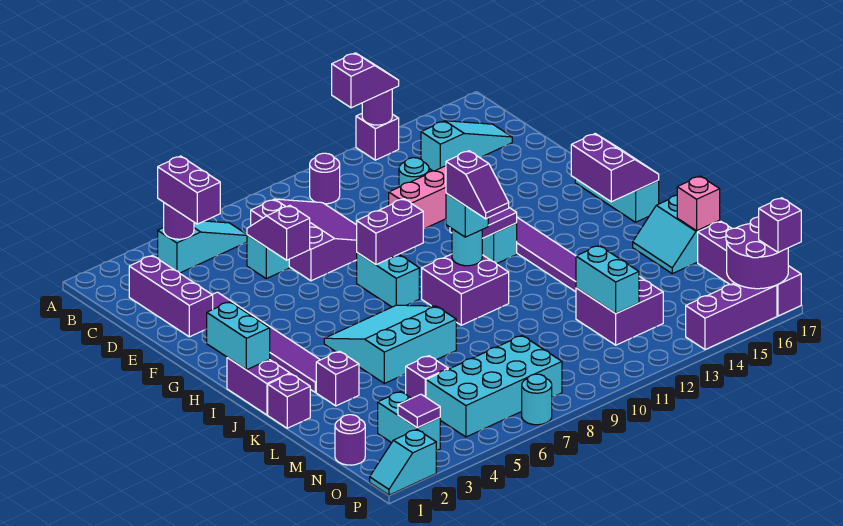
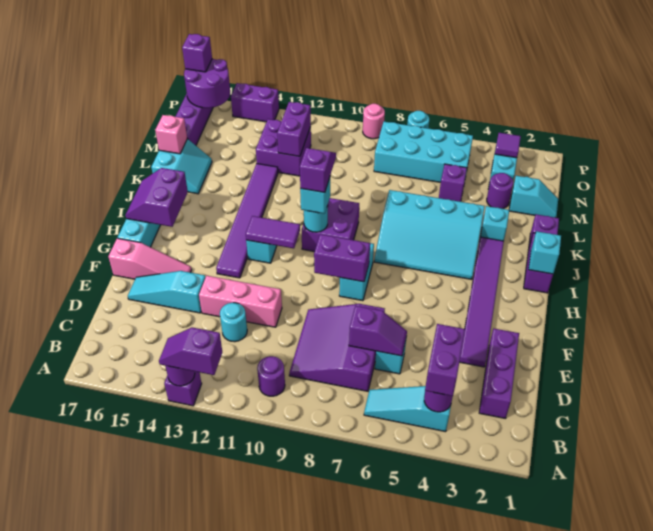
cyan slope C14:C16 level 1 top 14 -> cyan slope E14:E16 level 1 top 14
purple slope D6:E6 level 2 top E -> purple slope D6:D7 level 2 top 7
none -> pink slope F15:F17 level 1 top 17
cyan brick H1:I1 level 2 -> cyan brick I1 level 2
cyan slope I5:K7 level 1 top K -> cyan slope I4:K7 level 1 top K
purple brick K3 level 1 -> cyan brick K3 level 1
cyan brick M12:N12 level 2 -> purple brick M12:N12 level 2
purple round brick N1 level 1 -> purple round brick M3 level 1
cyan slope P1:P2 level 1 top 2 -> cyan slope M1:M2 level 1 top 2
none -> pink round brick P9 level 1
purple brick P14:P16 level 1 -> purple brick P14:P15 level 1

